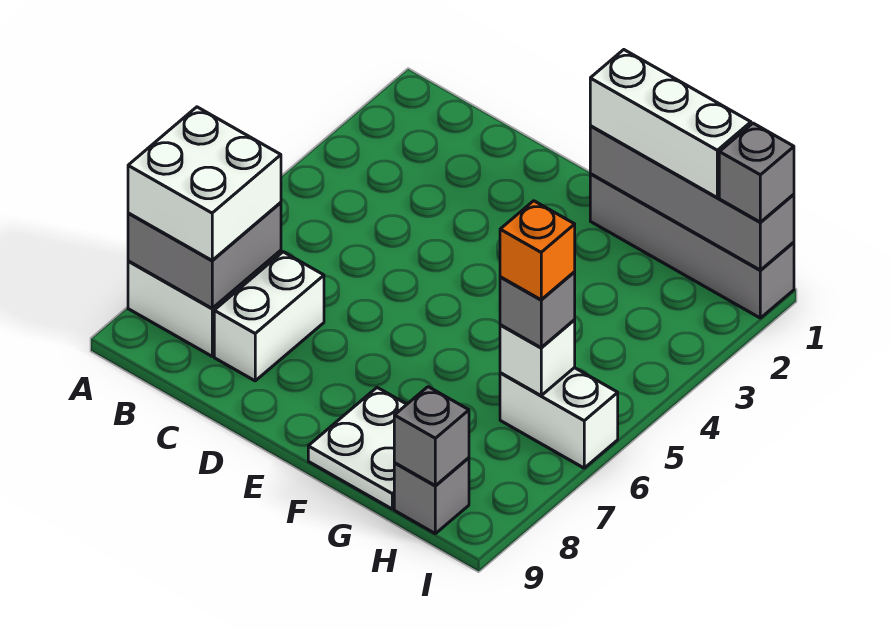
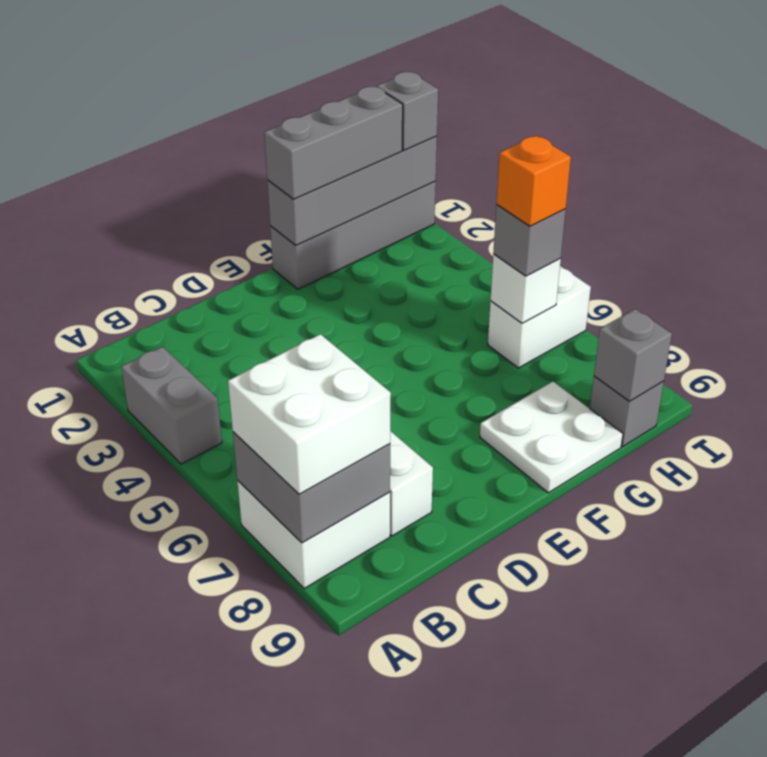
none -> grey brick A3:A4 level 1
white brick F1:H1 level 3 -> grey brick F1:H1 level 3

